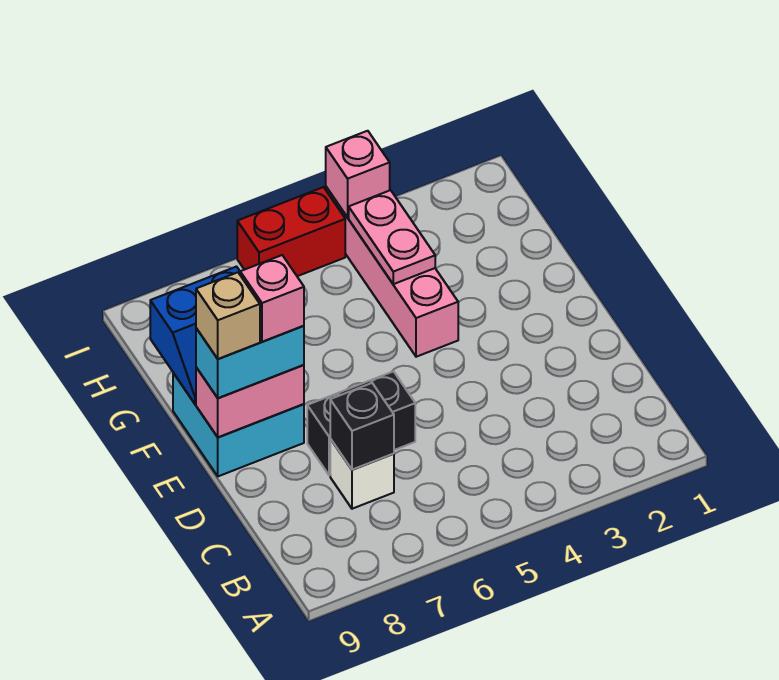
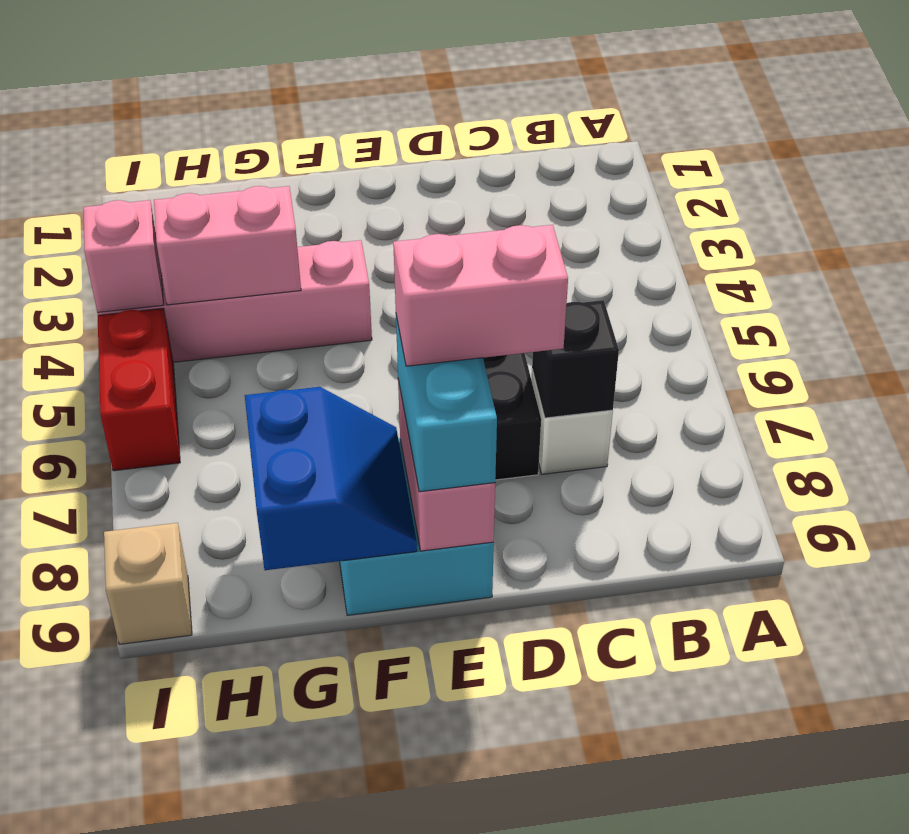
pink brick E8 level 4 -> pink brick D8:E8 level 4
tan brick E9 level 4 -> tan brick I9 level 1
pink plate G4:H4 level 2 -> pink brick G4:H4 level 2

